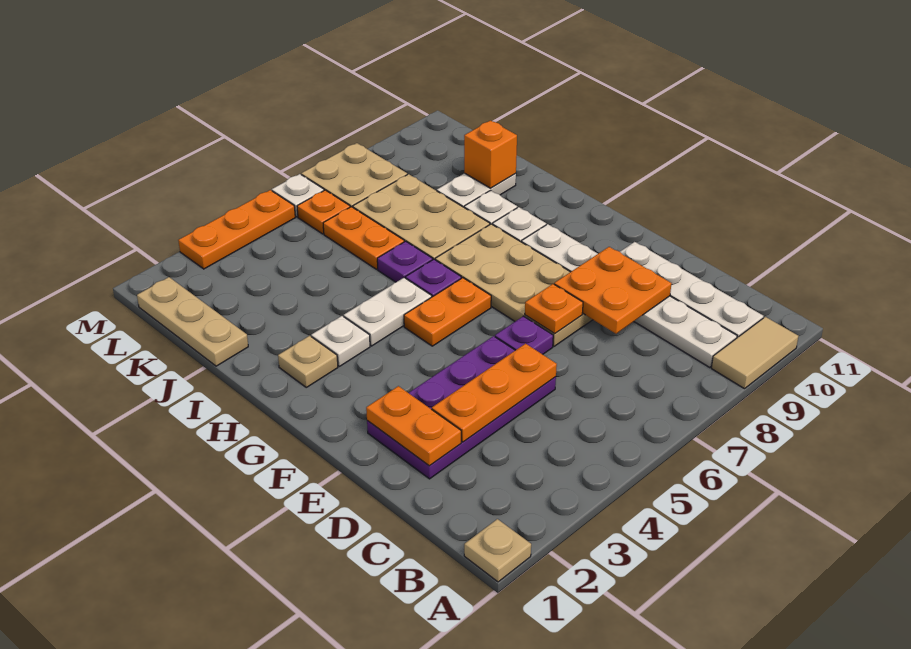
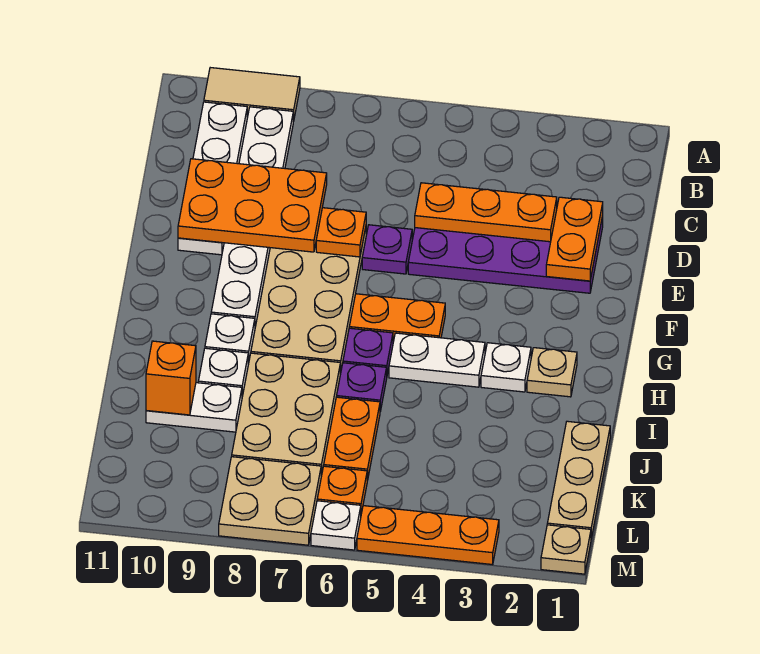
tan plate A1 level 1 -> tan plate M1 level 1
orange plate D8:E9 level 2 -> orange plate D8:E10 level 2

